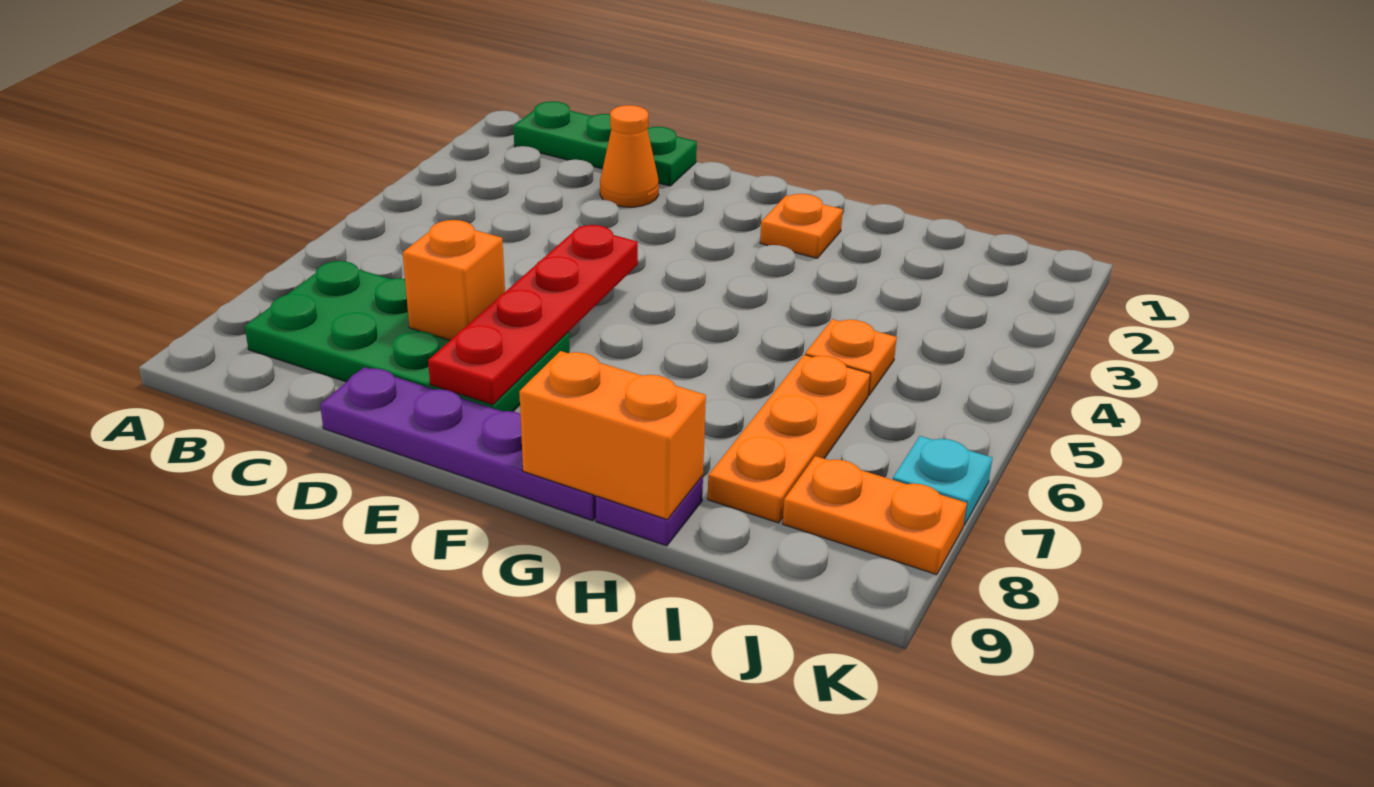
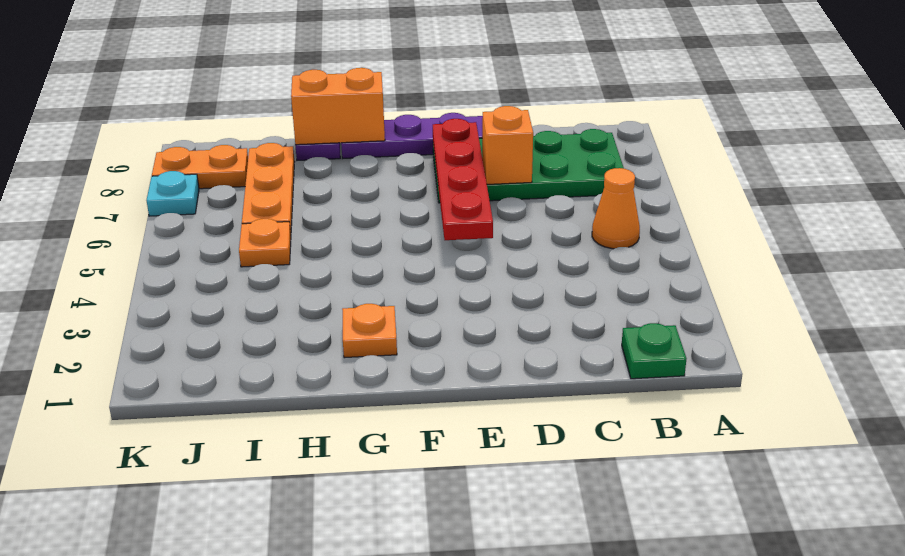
green plate B1:D1 level 1 -> green plate B1 level 1
orange cone D2 level 1 -> orange cone B5 level 1

